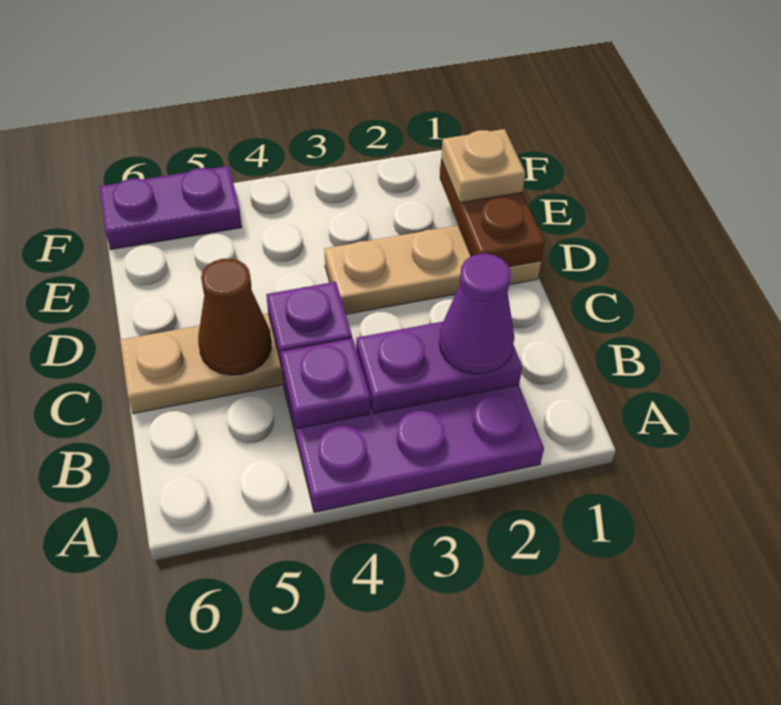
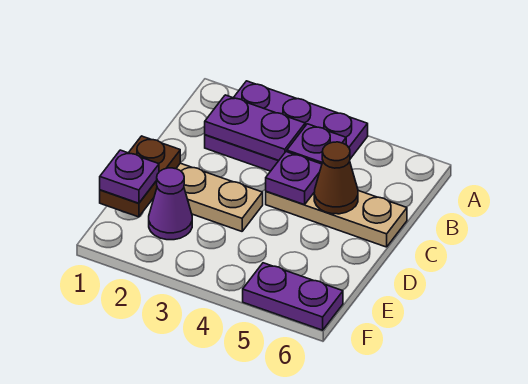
purple cone B2 level 3 -> purple cone E2 level 1
tan plate E1 level 3 -> purple plate E1 level 3

